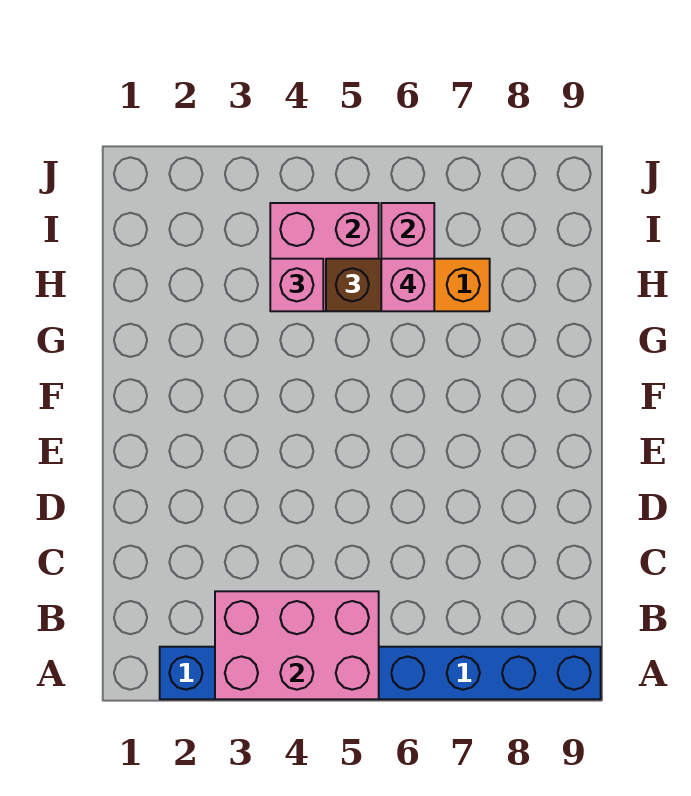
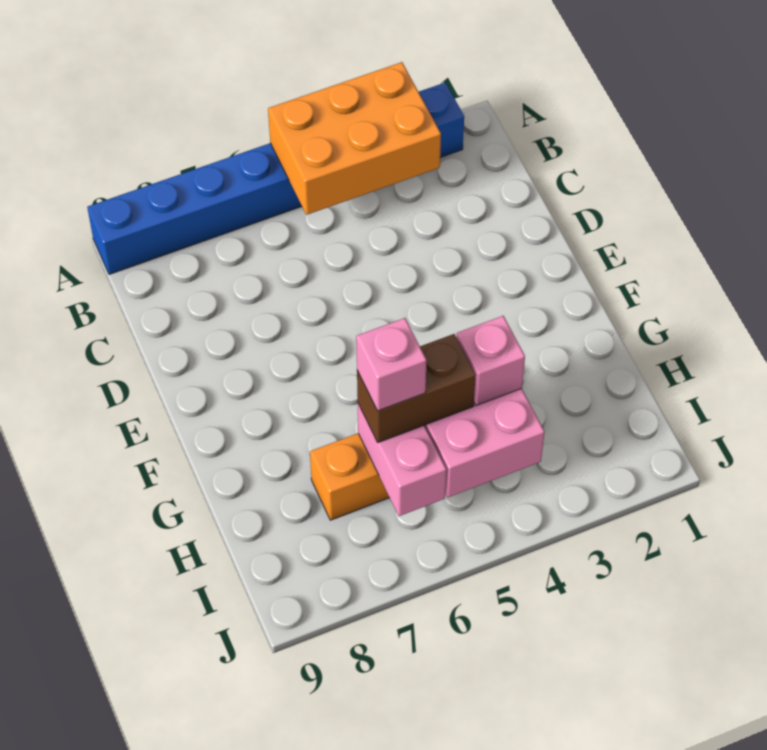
pink brick A3:B5 level 2 -> orange brick A3:B5 level 2

